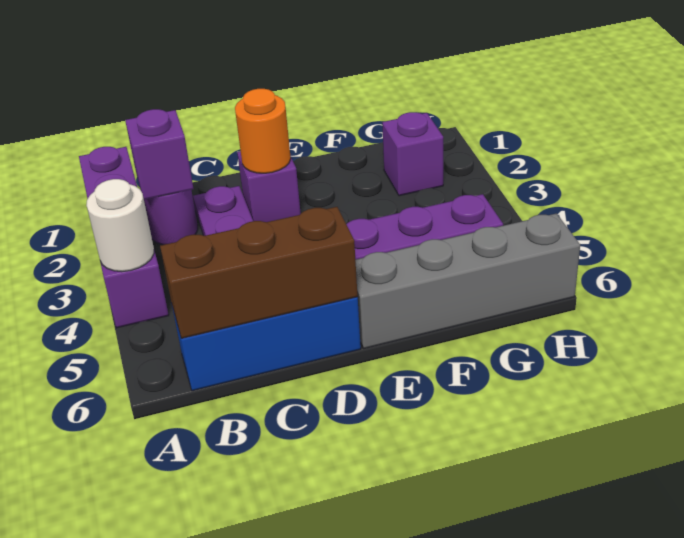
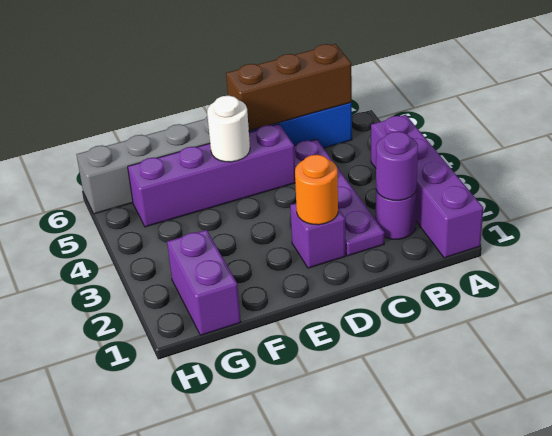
white round brick A4 level 2 -> white round brick E5 level 2
purple brick B2 level 2 -> purple round brick B2 level 2
purple brick G2 level 1 -> purple brick G1:G2 level 1

